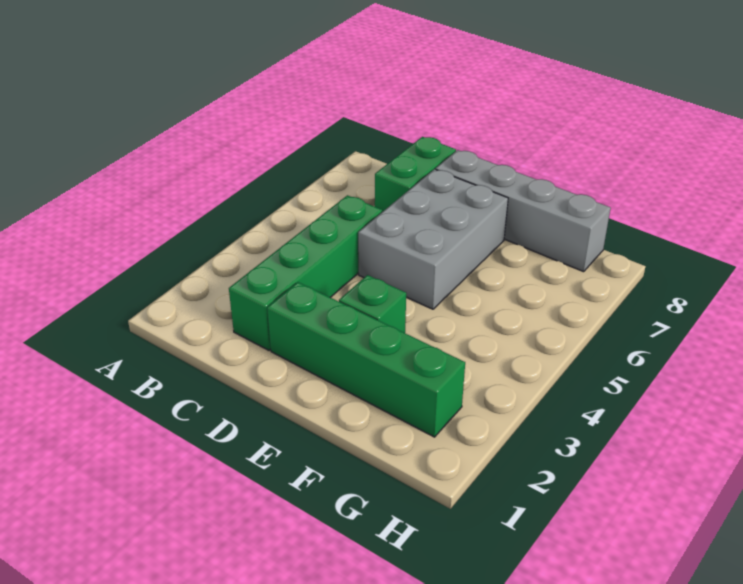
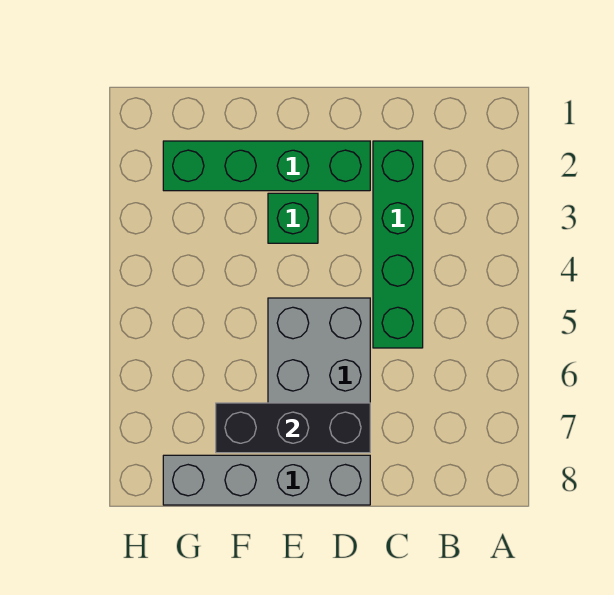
green brick C7:C8 level 1 -> none
none -> black brick D7:F7 level 2

